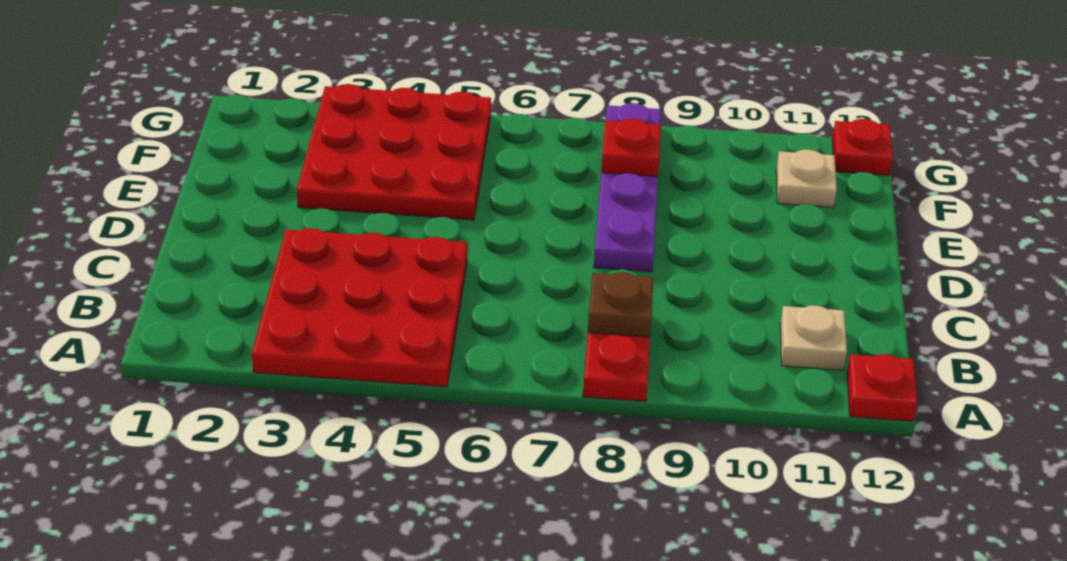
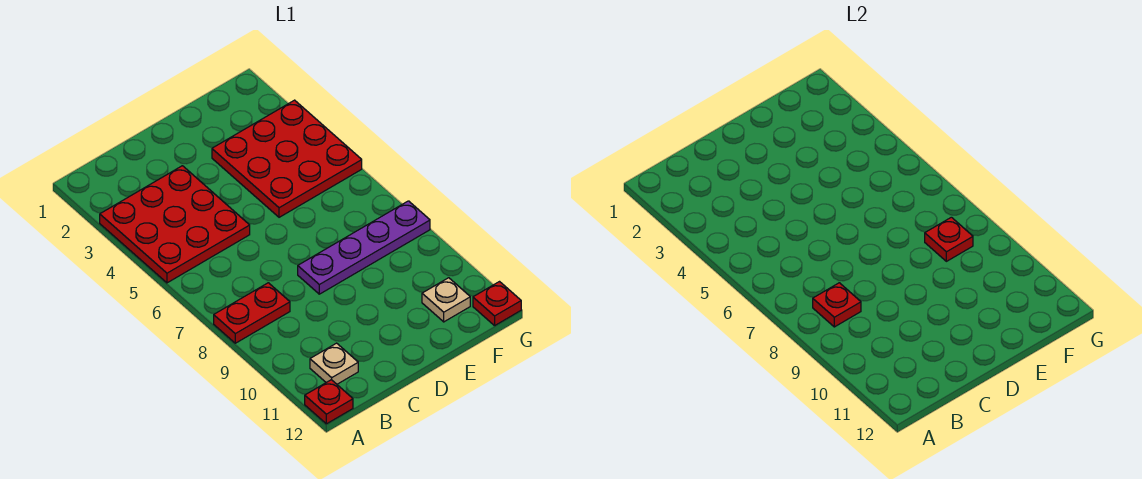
brown plate B8 level 2 -> red plate B8 level 2

